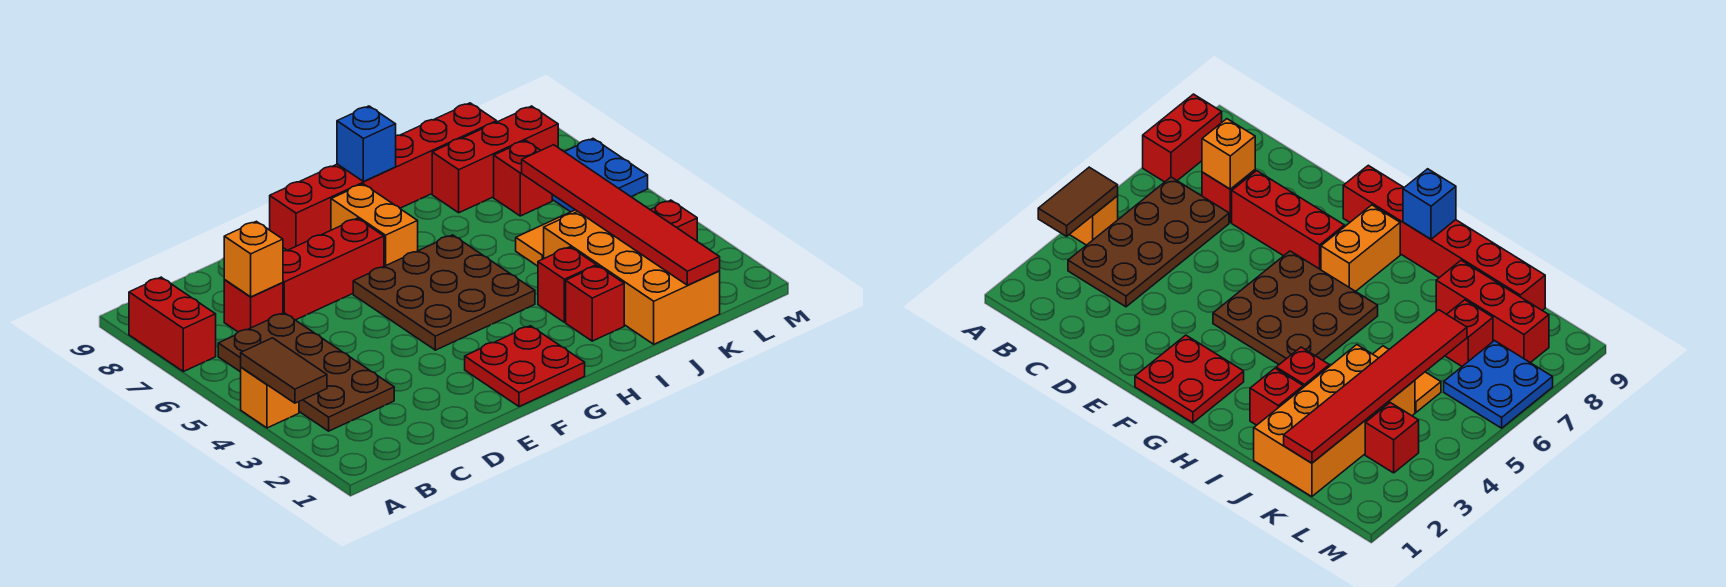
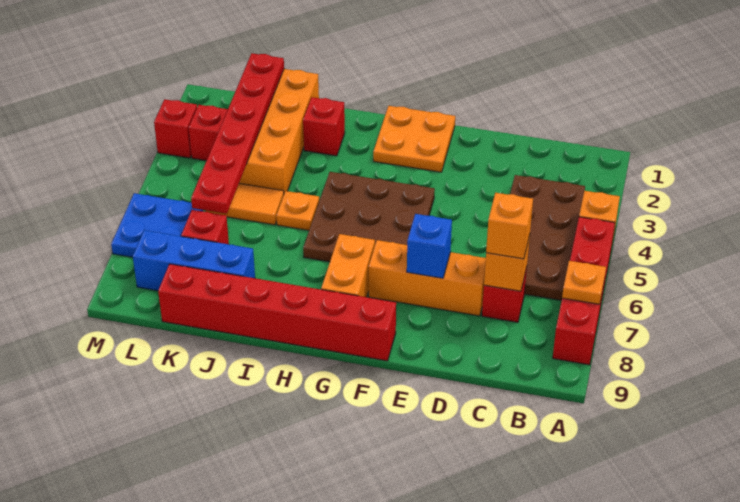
brown tile A3:A4 level 2 -> none
red brick A7:A8 level 1 -> red brick A5:A8 level 1
none -> orange plate A7 level 2
none -> orange brick C7 level 3
red brick D7:F7 level 1 -> orange brick D7:F7 level 1
red plate F1:G2 level 1 -> orange plate F1:G2 level 1
blue brick H9 level 2 -> blue brick E7 level 2
red brick I3 level 1 -> red brick M3 level 1
none -> orange plate I5 level 1
red brick J8:L8 level 1 -> blue brick J8:L8 level 1
red tile K1:K6 level 2 -> red plate K1:K6 level 2

